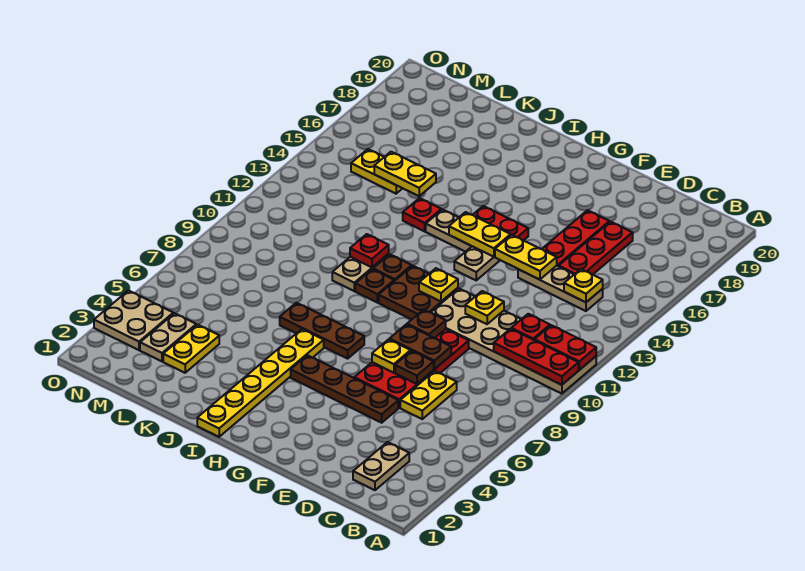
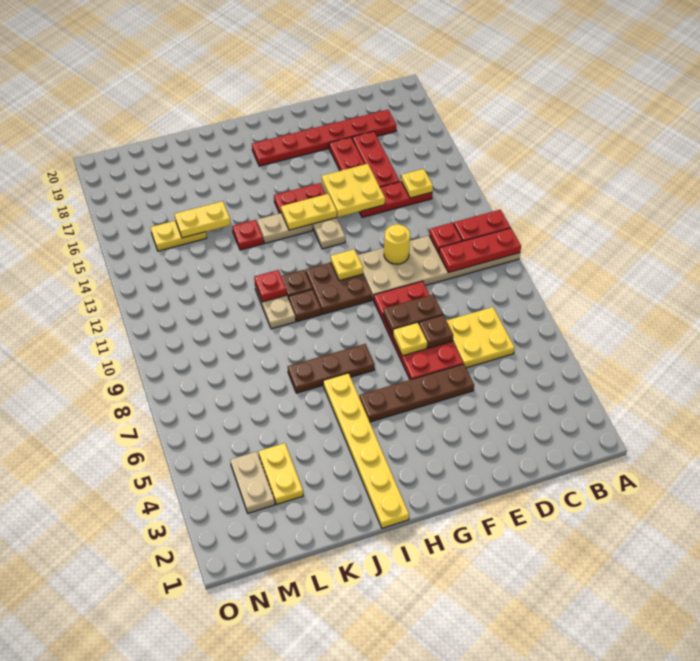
tan plate C2:C3 level 1 -> none
tan plate C14:E14 level 1 -> red plate C14:E14 level 1
none -> red plate C18:H18 level 1
yellow plate D6:D7 level 1 -> yellow plate C6:D7 level 1
yellow plate E11 level 2 -> yellow round brick E11 level 2
yellow plate E14:F14 level 2 -> yellow plate E14:F15 level 2
brown plate F9 level 2 -> none
tan plate N3:O4 level 1 -> none

